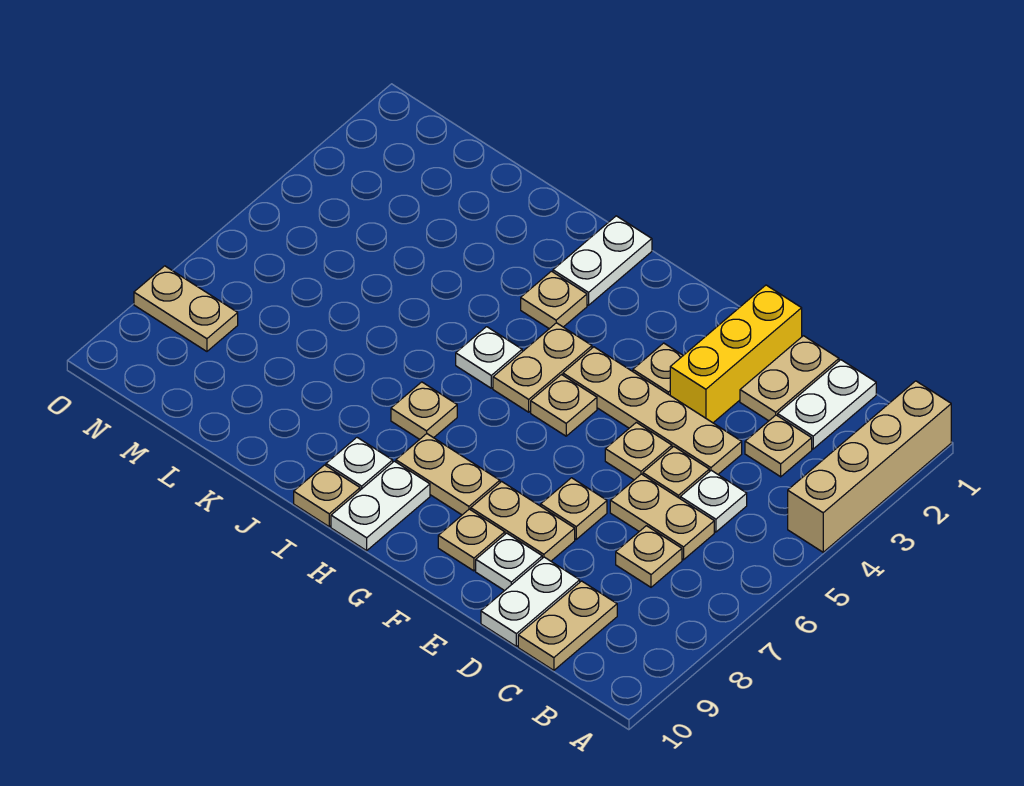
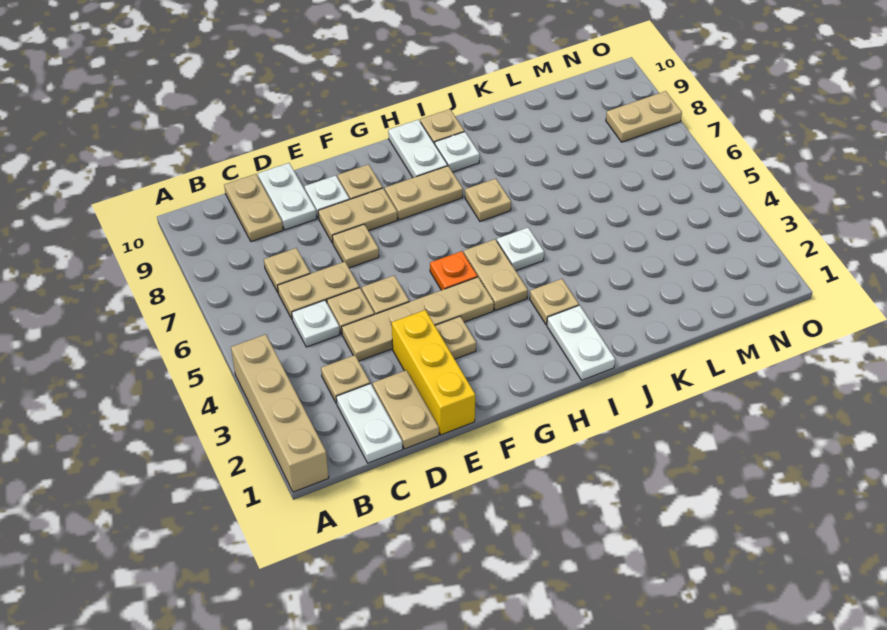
tan plate G5 level 1 -> orange plate G5 level 1

